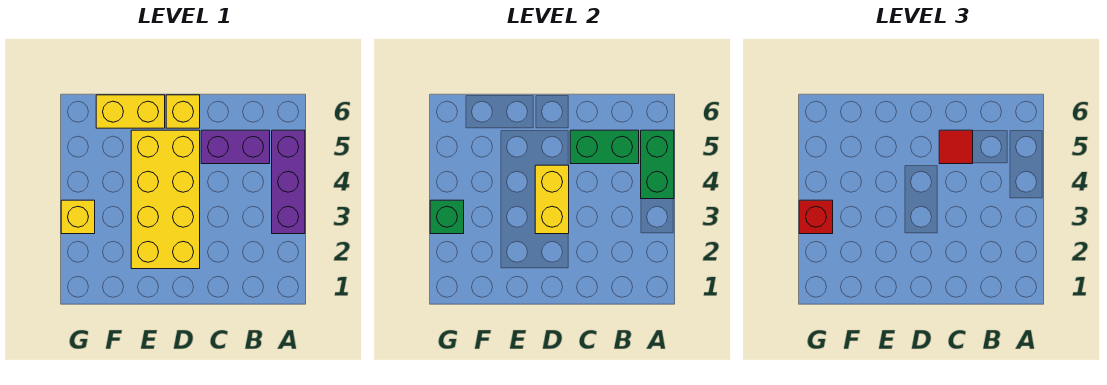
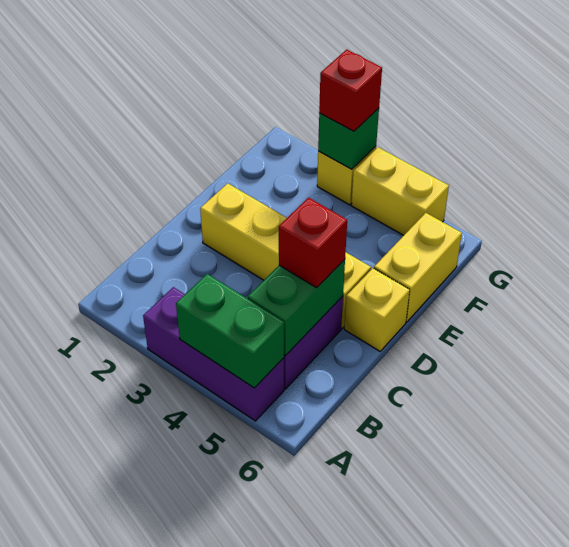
red tile C5 level 3 -> red brick C5 level 3
yellow brick D2:E5 level 1 -> yellow brick D2:D5 level 1
yellow brick D3:D4 level 2 -> yellow brick G4:G5 level 1

